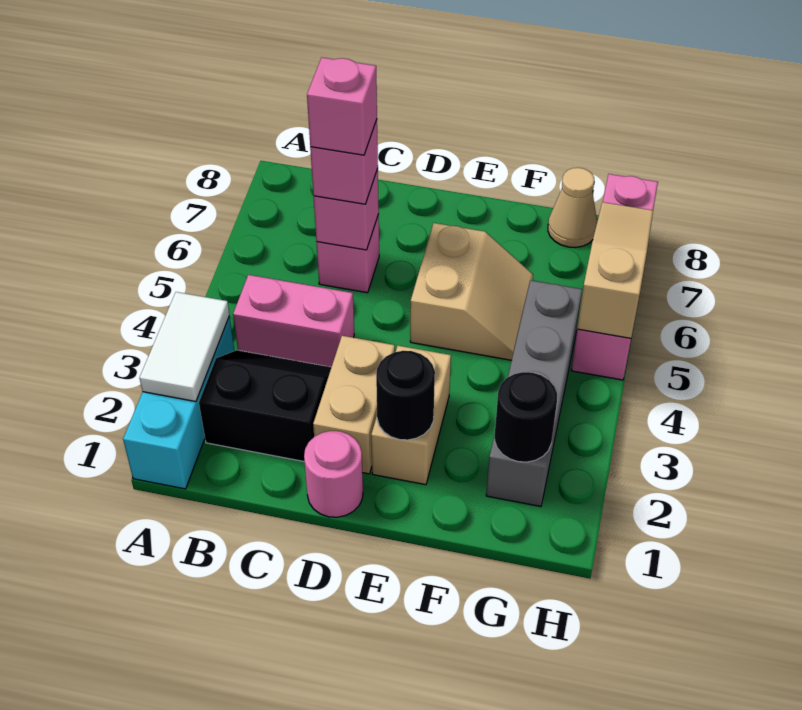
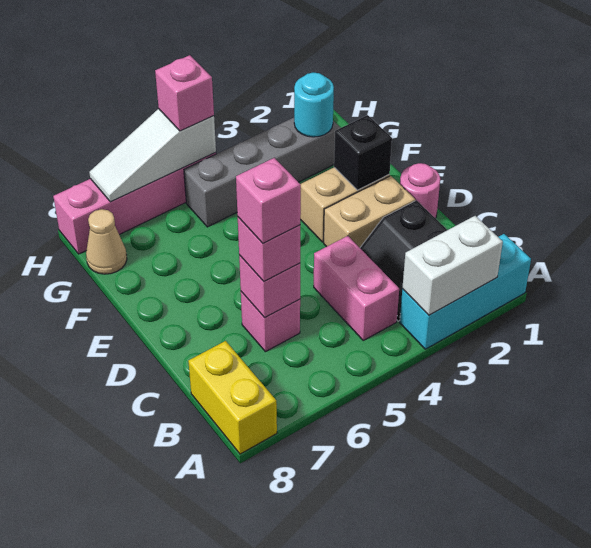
white tile A2:A3 level 2 -> white brick A2:A3 level 2
none -> yellow brick A8:B8 level 1
black round brick E2 level 2 -> black brick E2 level 2
tan slope E5:F6 level 1 top E -> none
black round brick G2 level 2 -> cyan round brick G2 level 2
tan slope H5:H7 level 2 top 5 -> white slope H5:H7 level 2 top 5
none -> pink brick H5 level 3

